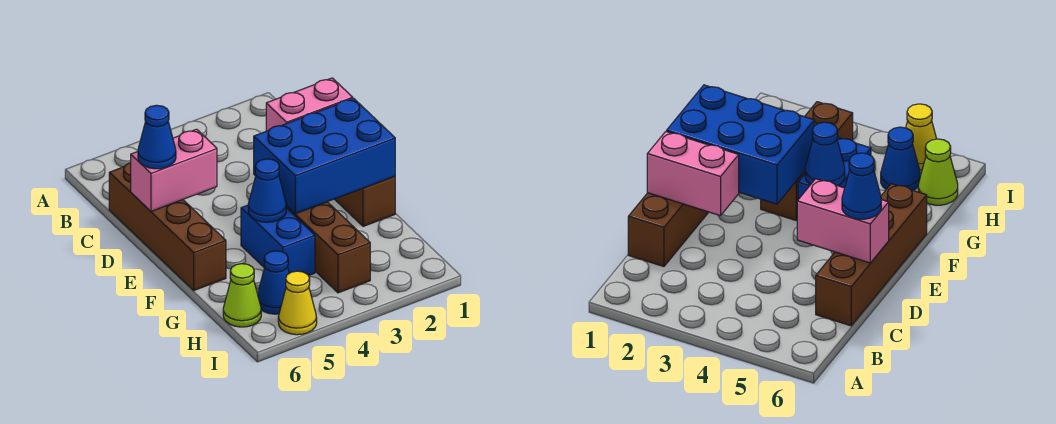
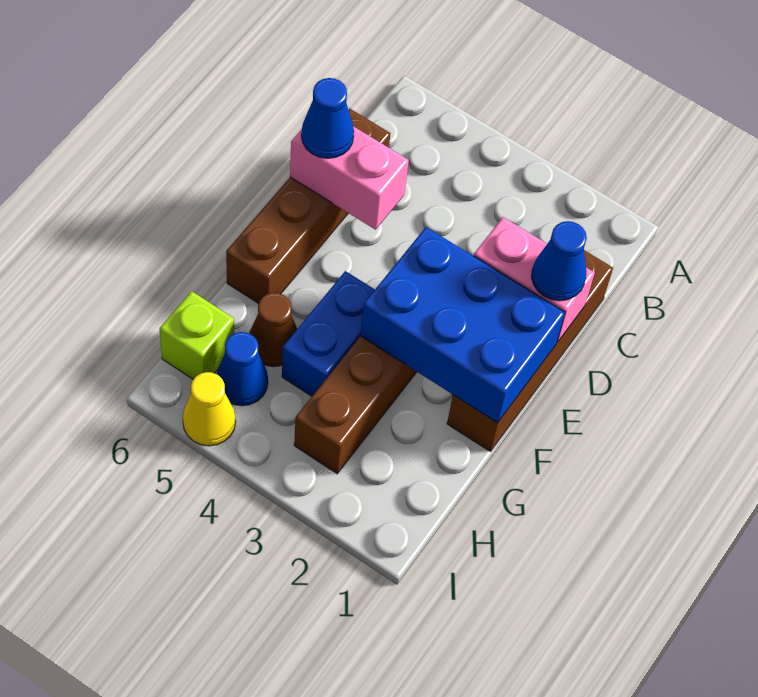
blue cone F4 level 2 -> blue cone D1 level 3
none -> brown cone G5 level 1
lime cone H6 level 1 -> lime brick H6 level 1

